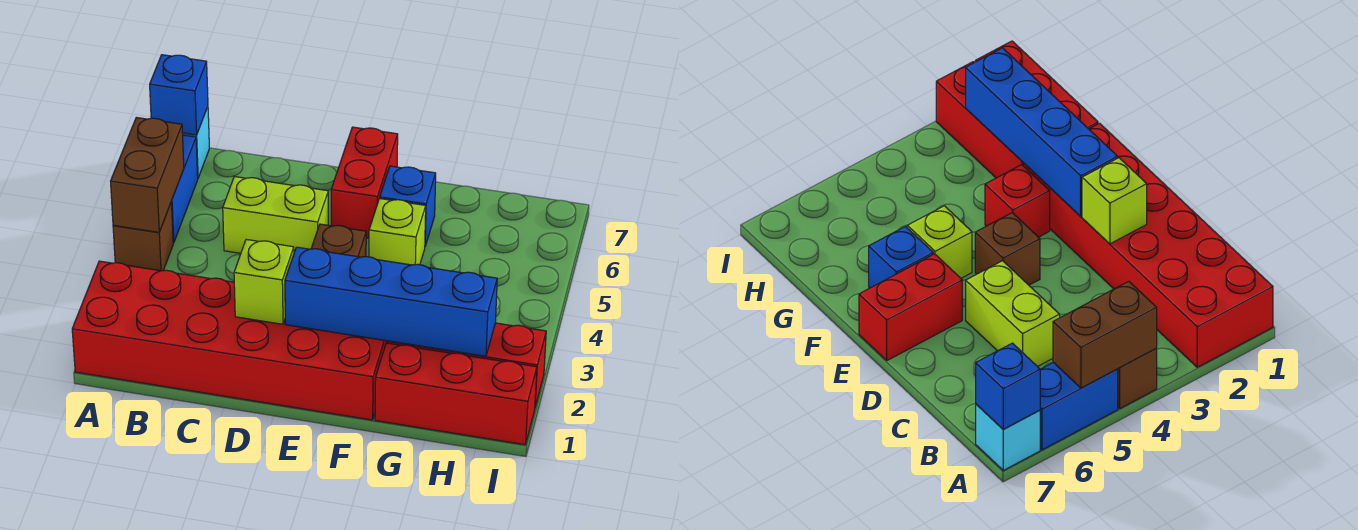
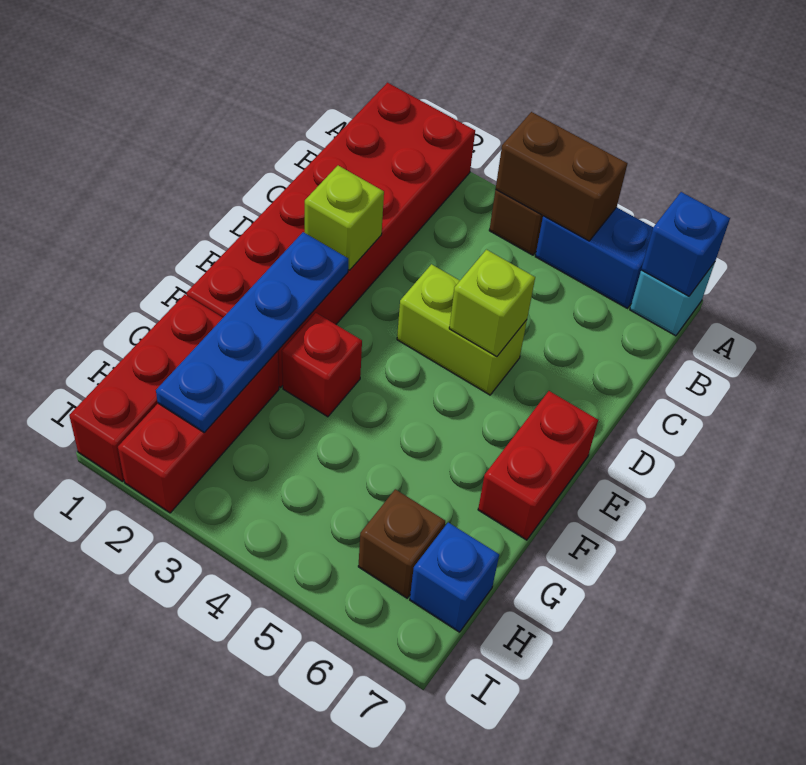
lime brick C5:D5 level 1 -> lime brick D4:D5 level 1
blue brick E2:H2 level 2 -> blue plate E2:H2 level 2
brown brick E4 level 1 -> brown brick H6 level 1
red brick E6:E7 level 1 -> red brick E7:F7 level 1
lime brick F5 level 1 -> lime brick D5 level 2
blue brick F6 level 1 -> blue brick H7 level 1

